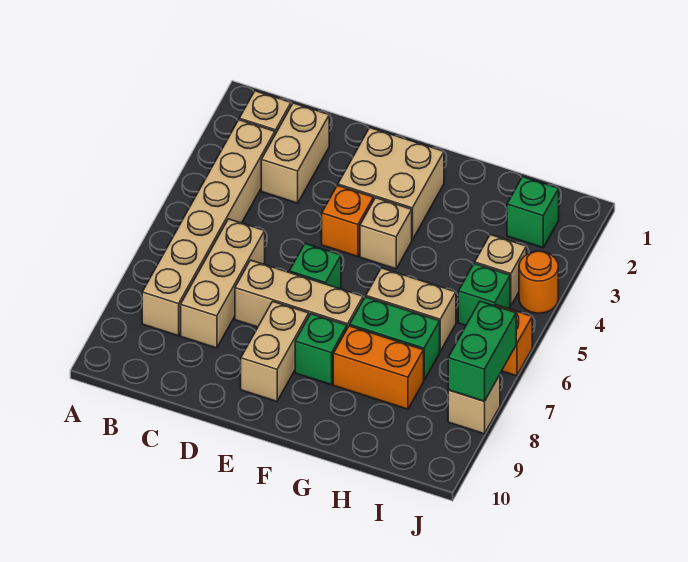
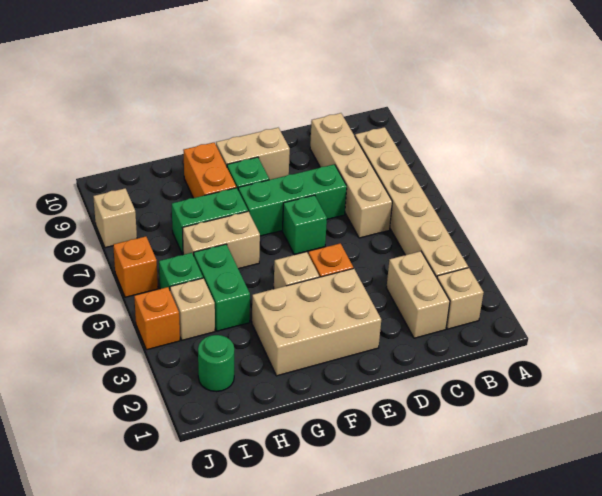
tan brick C6:C8 level 1 -> tan brick C6:C9 level 1
tan brick D7:F7 level 1 -> green brick D7:F7 level 1
tan brick E2:F3 level 1 -> tan brick E2:G3 level 1
tan brick E8:E9 level 1 -> tan brick E9:F9 level 1
orange brick G8:H8 level 1 -> orange brick G8:G9 level 1
green brick I2 level 1 -> green round brick I2 level 1
orange round brick J4 level 1 -> orange brick J4 level 1
green brick J7:J8 level 2 -> green brick H4:H5 level 1

